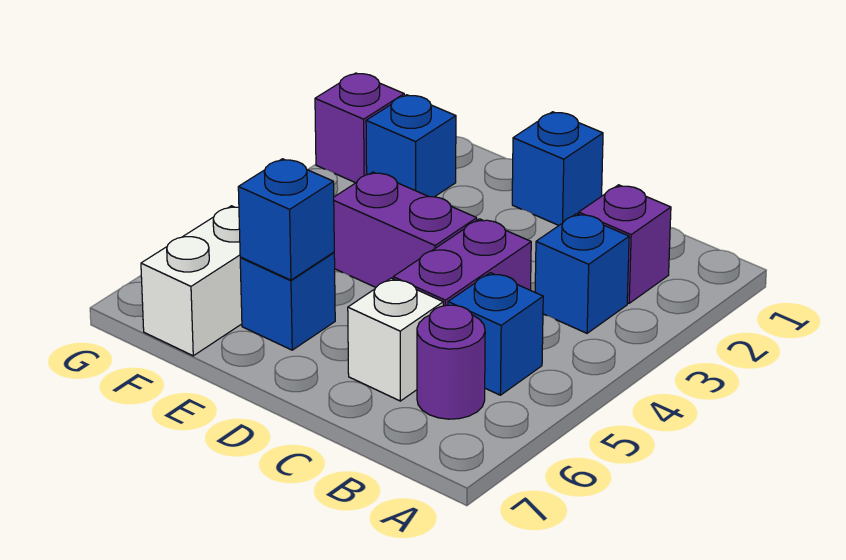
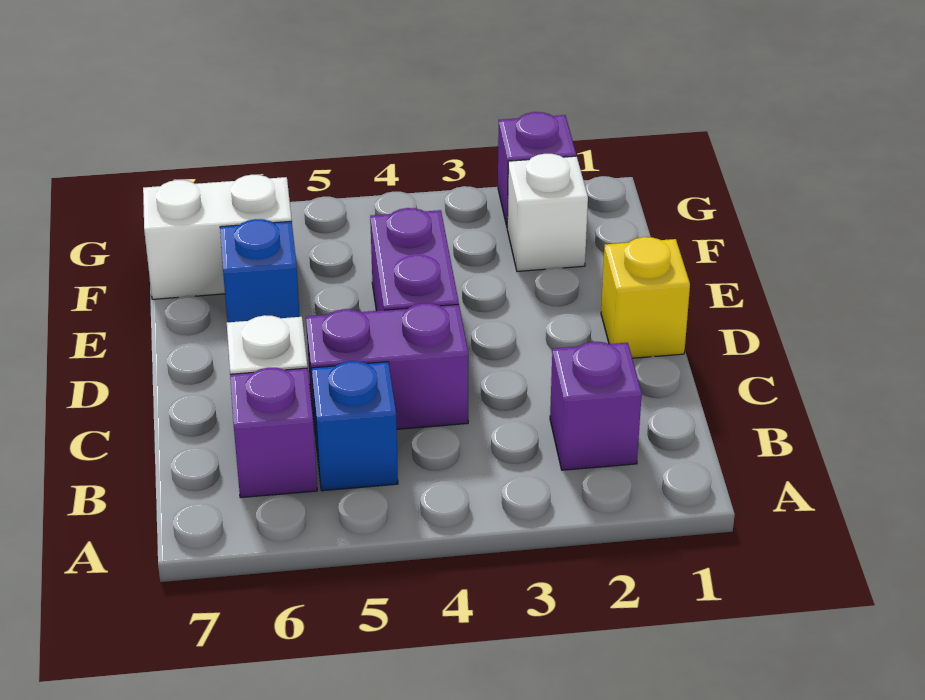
blue brick B3 level 1 -> none
purple round brick B6 level 1 -> purple brick B6 level 1
blue brick D1 level 1 -> yellow brick D1 level 1
blue brick E6 level 2 -> none
blue brick F2 level 1 -> white brick F2 level 1

